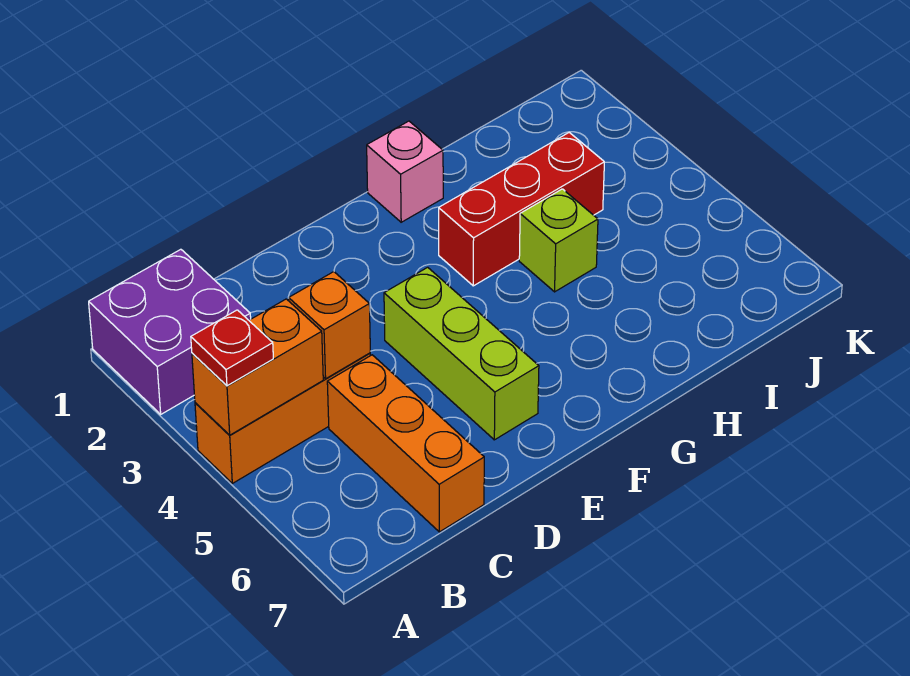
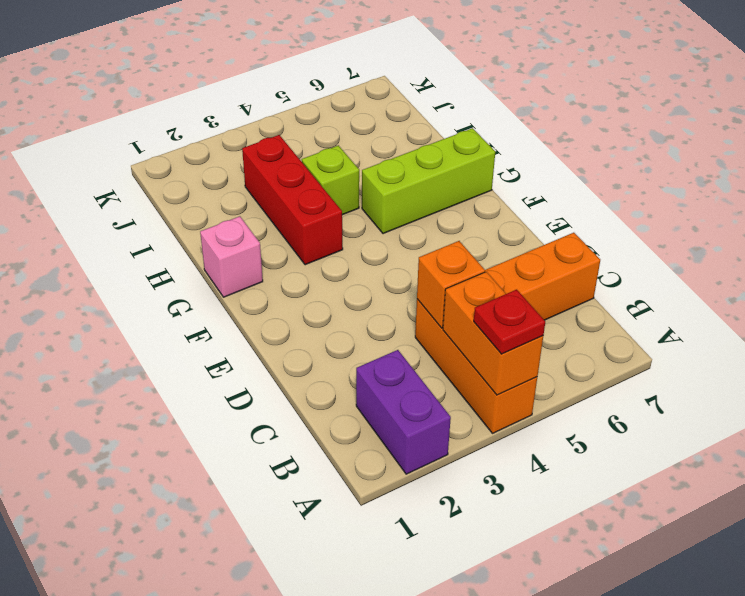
purple brick A1:B2 level 1 -> purple brick A2:B2 level 1
lime brick E4:E6 level 1 -> lime brick G5:G7 level 1

